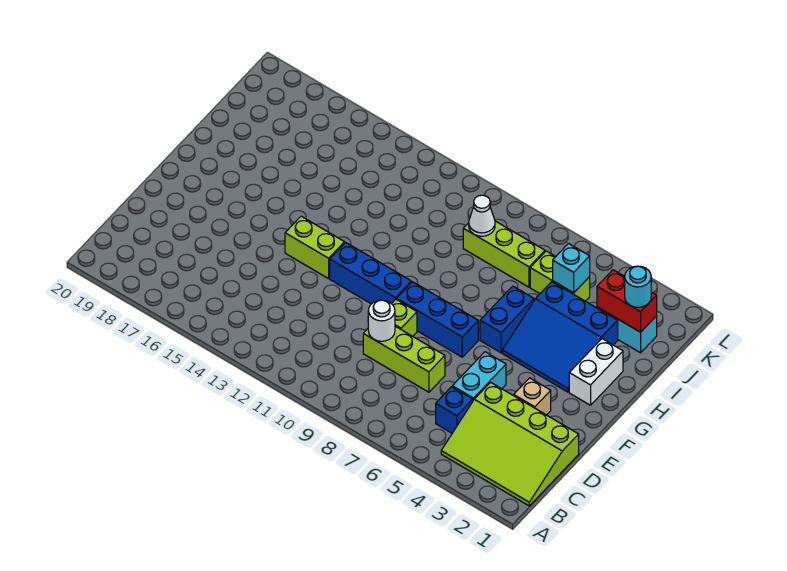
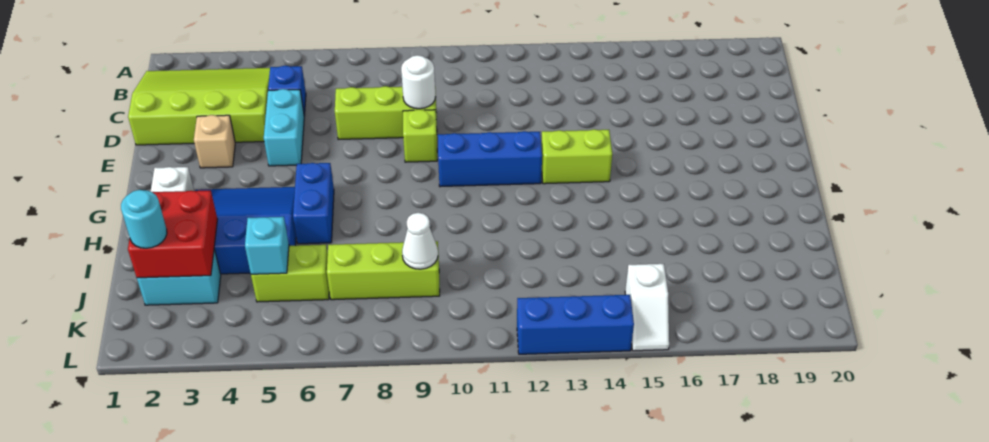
blue brick F7:F9 level 1 -> blue brick L12:L14 level 1
red brick J2:J3 level 2 -> red brick I2:J3 level 2
none -> white slope K15:L15 level 1 top K

